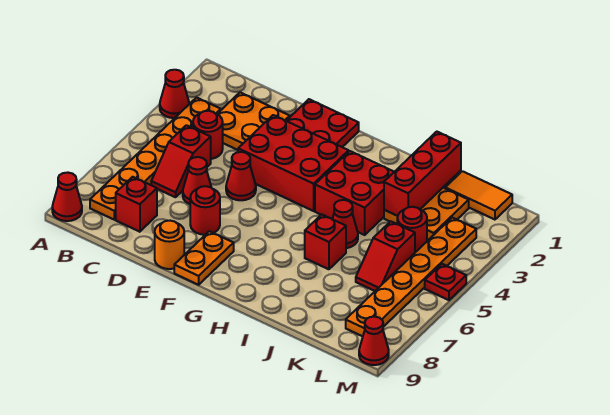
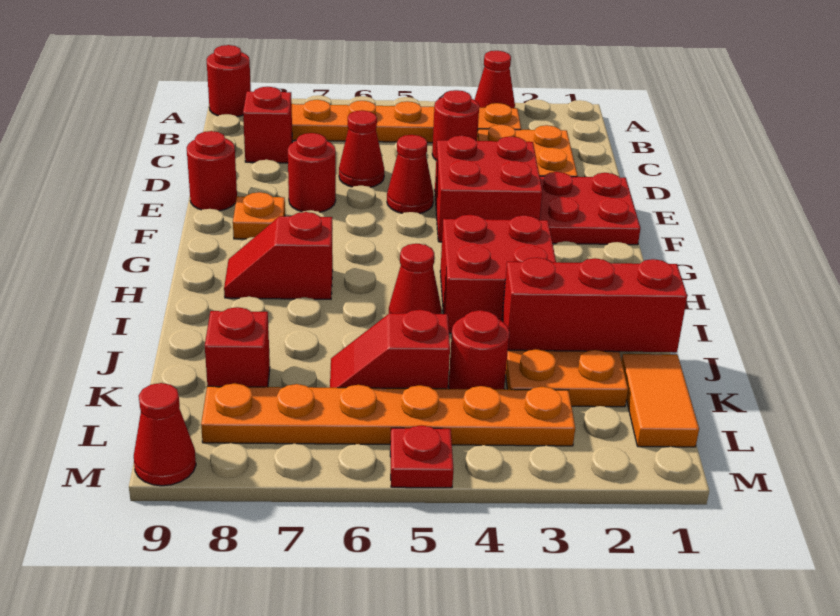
red cone A9 level 1 -> red round brick A9 level 1
red slope C5:C6 level 1 top 5 -> red slope H7:H8 level 1 top 7
red brick E3:G4 level 1 -> red brick E3:F4 level 1
orange round brick E9 level 1 -> red round brick E9 level 1
orange plate F8:F9 level 1 -> orange plate F8 level 1
red brick I6 level 1 -> red brick K8 level 1

